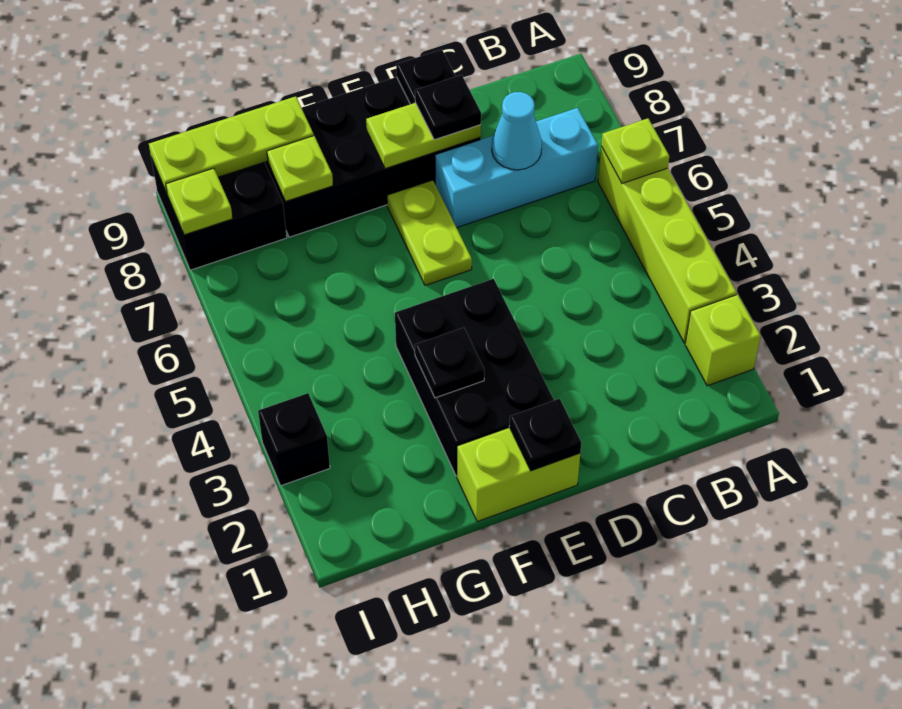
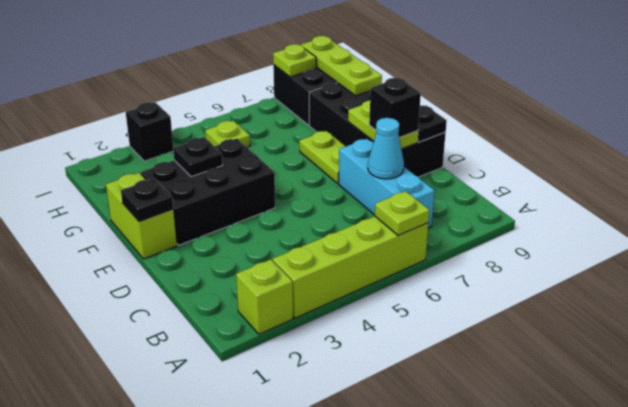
black plate D8 level 3 -> black brick D8 level 3
lime plate E6:E7 level 1 -> lime plate E7:F7 level 1
lime plate G8 level 2 -> lime plate H5 level 1

